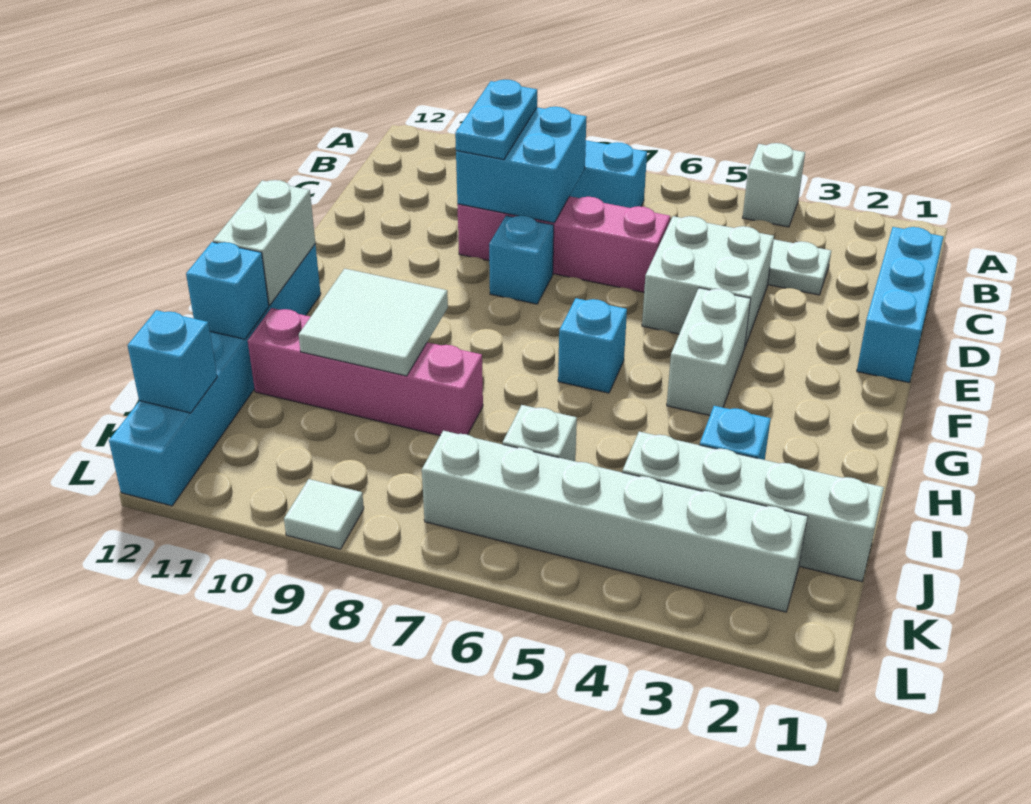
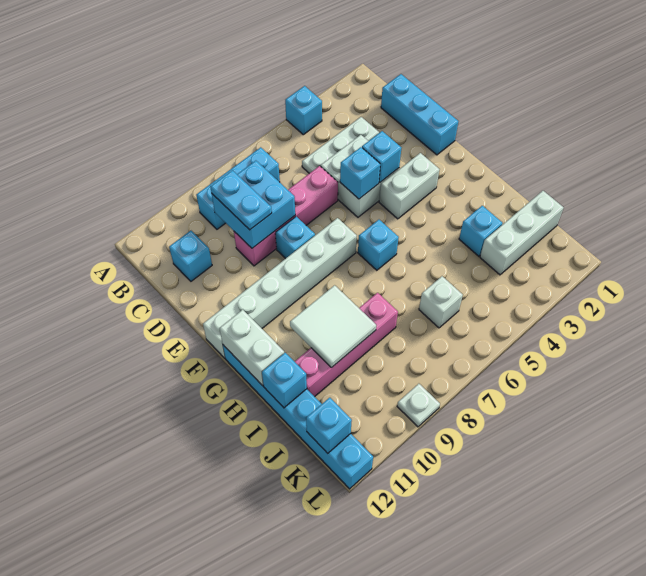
white brick A4 level 1 -> cyan brick A4 level 1
none -> cyan brick C11 level 1
none -> cyan brick E4 level 2
none -> cyan brick E5 level 2
white brick F4:G4 level 1 -> white brick F3:F4 level 1
white brick J1:J4 level 1 -> white brick J1:J3 level 1
white brick K2:K7 level 1 -> white brick F7:F12 level 1
white tile L9 level 1 -> white plate L9 level 1

